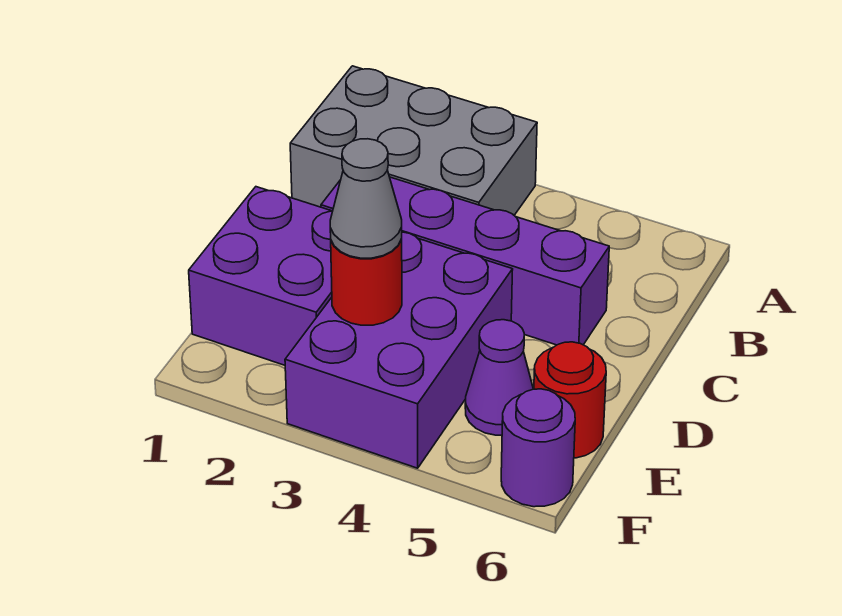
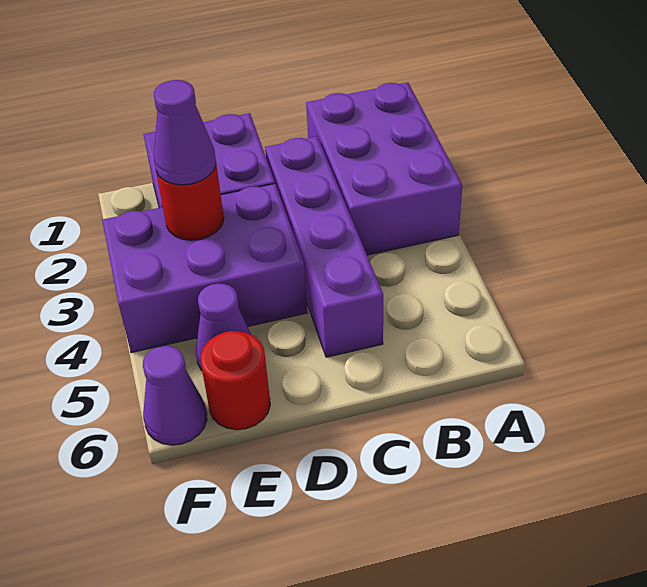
grey brick A1:B3 level 1 -> purple brick A1:B3 level 1
grey cone E3 level 3 -> purple cone E3 level 3
purple round brick F6 level 1 -> purple cone F6 level 1

